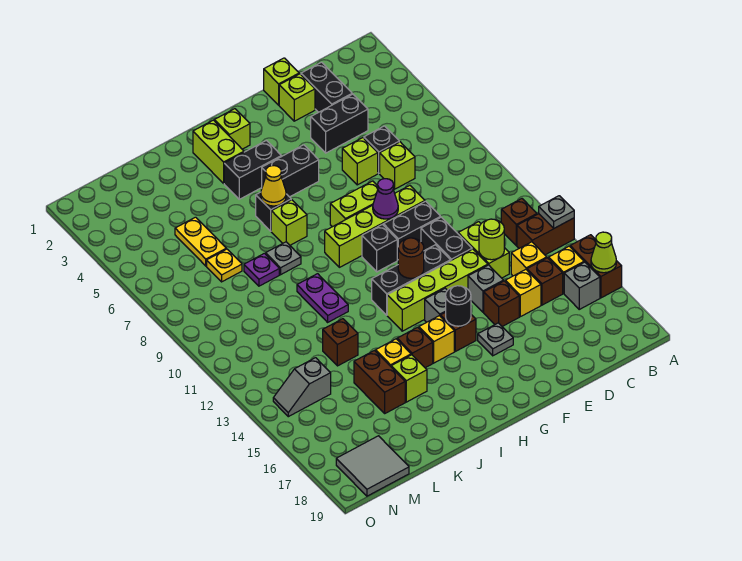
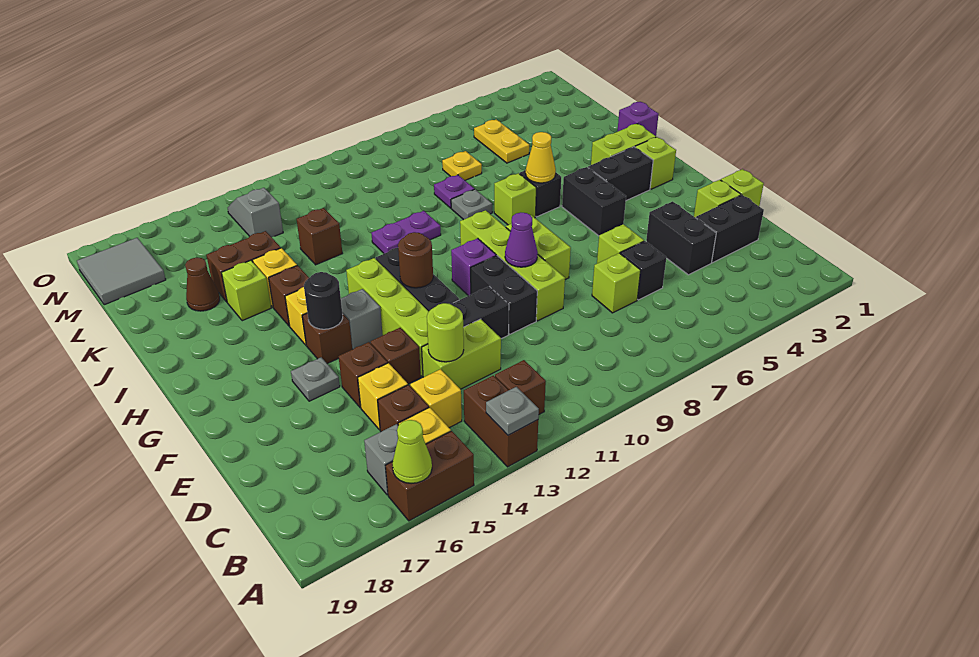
grey brick E14 level 1 -> brown brick E14 level 1
black brick G10 level 1 -> purple brick G10 level 1
black brick H4:I4 level 1 -> black brick H3:H4 level 1
none -> purple brick J1 level 1
none -> brown cone K17 level 1
yellow plate L5:L6 level 1 -> yellow plate L5:M5 level 1

